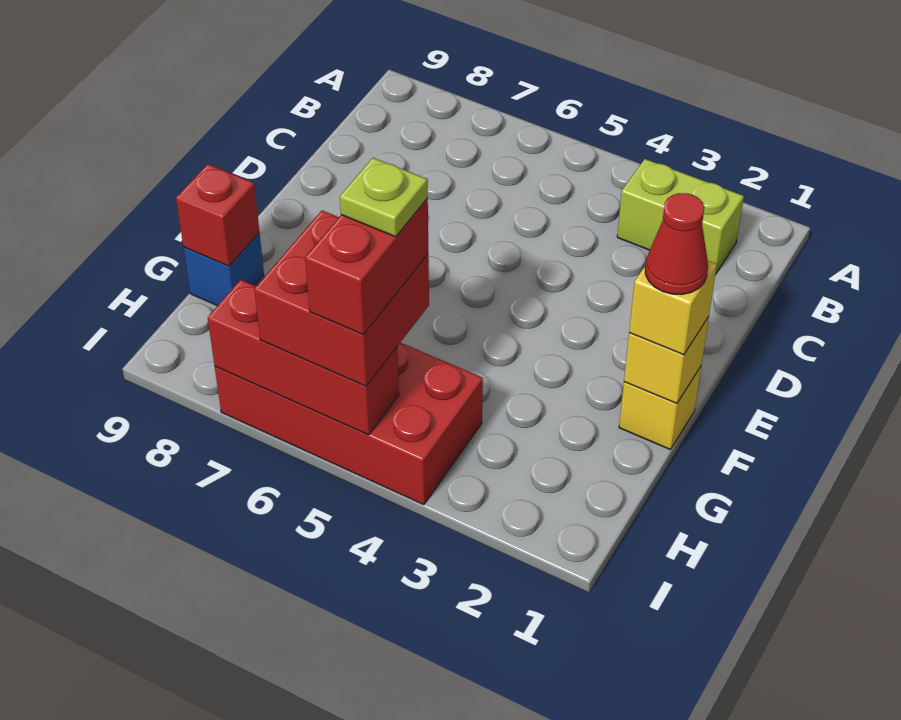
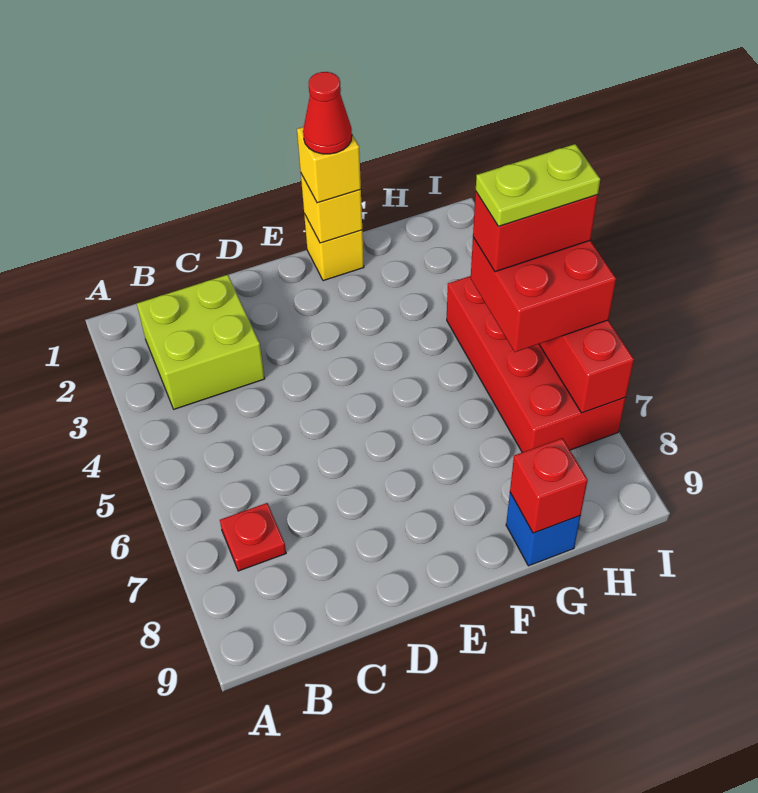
lime brick B2:B3 level 1 -> lime brick B2:C3 level 1
none -> red plate B7 level 1
lime plate H5 level 5 -> lime plate H5:I5 level 5

